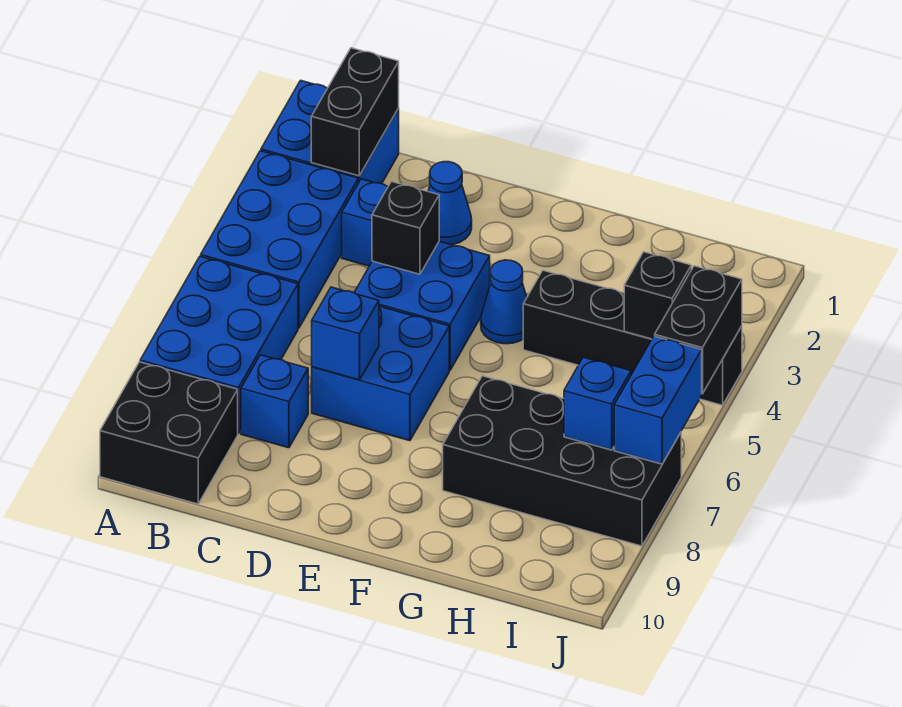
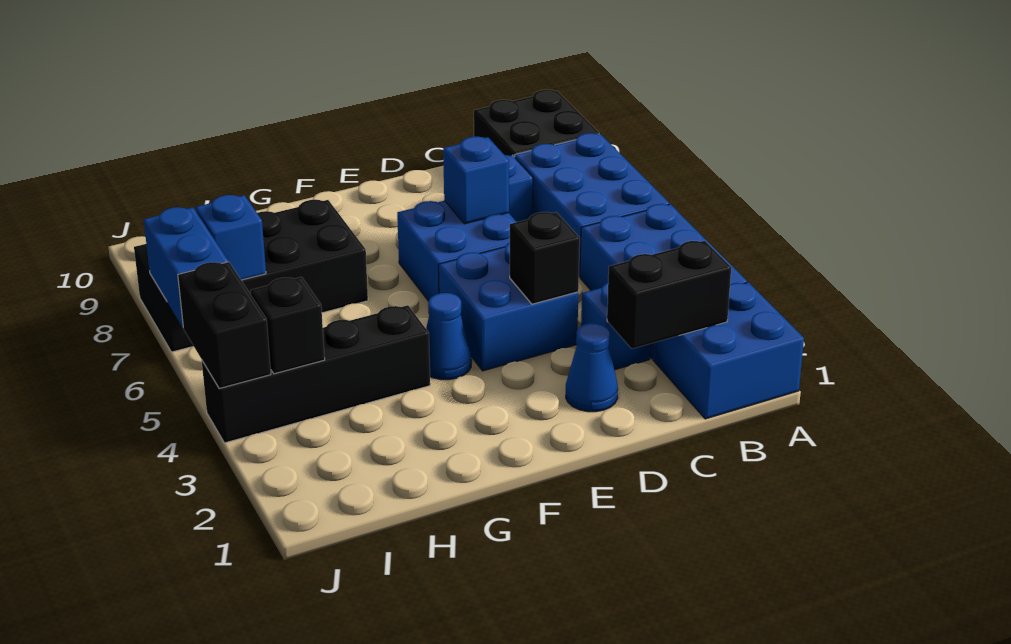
black brick B1:B2 level 2 -> black brick B2:C2 level 2

